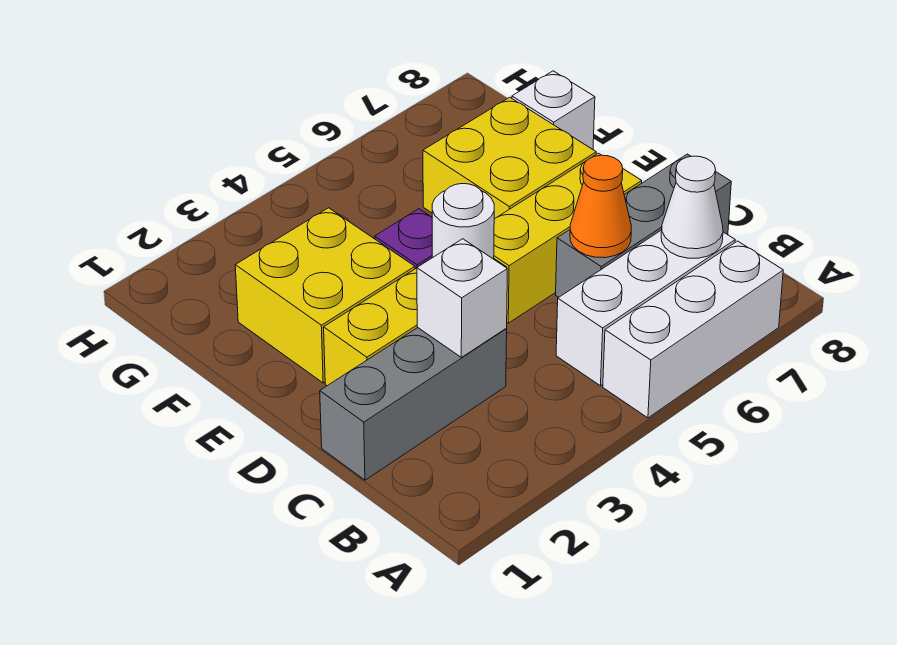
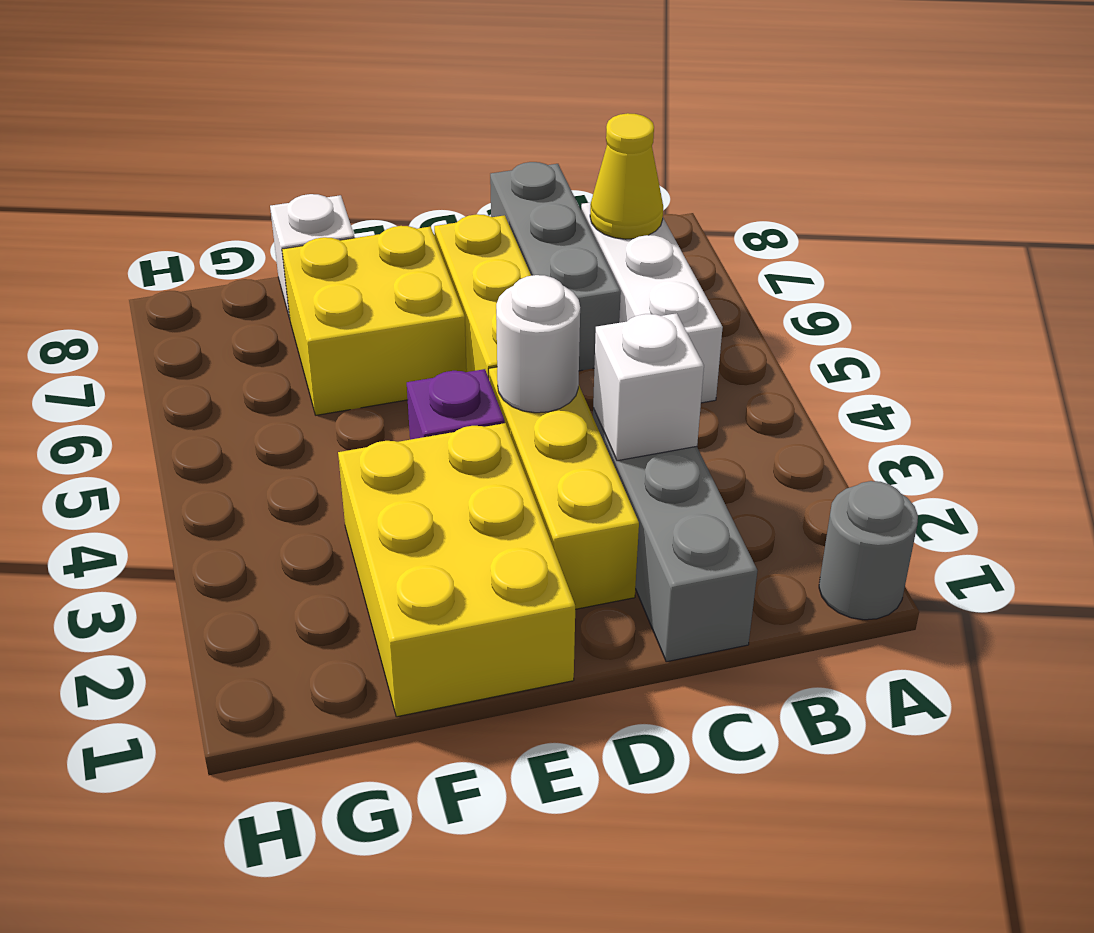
none -> grey round brick A1 level 1
white brick A5:A7 level 1 -> none
white cone B7 level 2 -> yellow cone B7 level 2
orange cone C6 level 2 -> none
yellow brick E2:F3 level 1 -> yellow brick E1:F3 level 1

